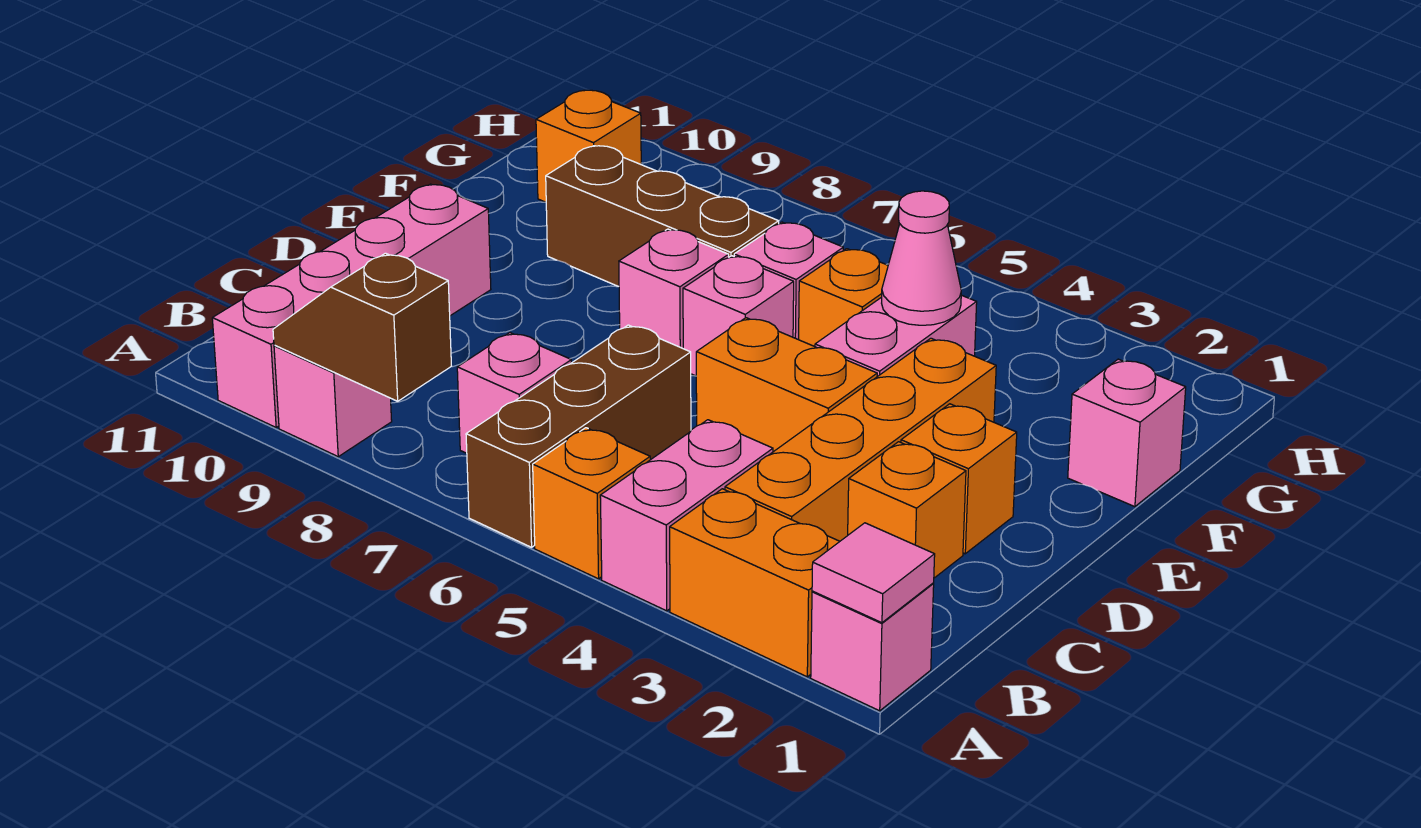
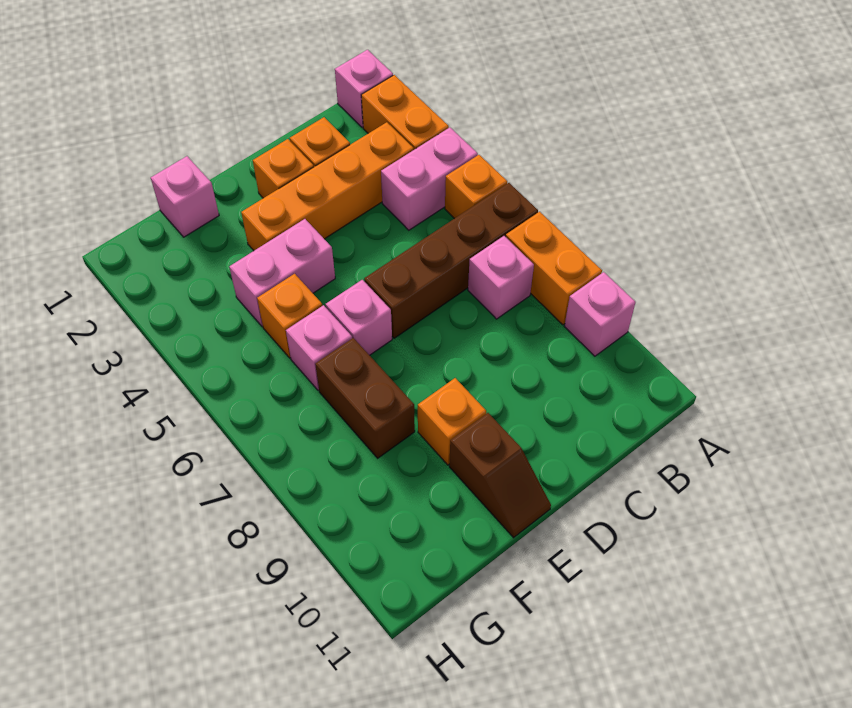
pink tile A1 level 2 -> none
brown brick A6:C6 level 1 -> brown brick A6:D6 level 1
brown slope A8:A9 level 2 top 8 -> brown slope E10:E11 level 1 top 10
pink brick A10:D10 level 1 -> none
orange brick D4:D5 level 1 -> orange brick A7:A8 level 1
pink brick E7 level 1 -> none
pink cone F4 level 2 -> none
brown brick F7:F9 level 1 -> brown brick F7:F8 level 1
orange brick G10 level 1 -> orange brick E9 level 1

